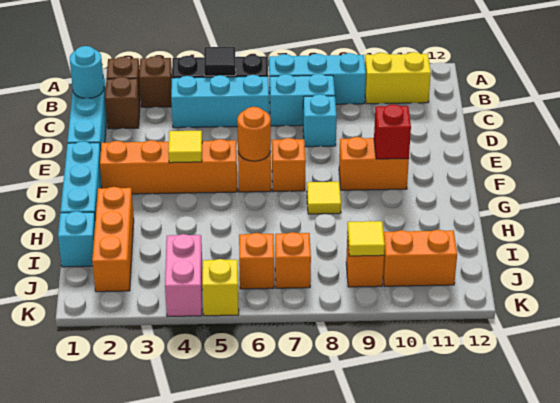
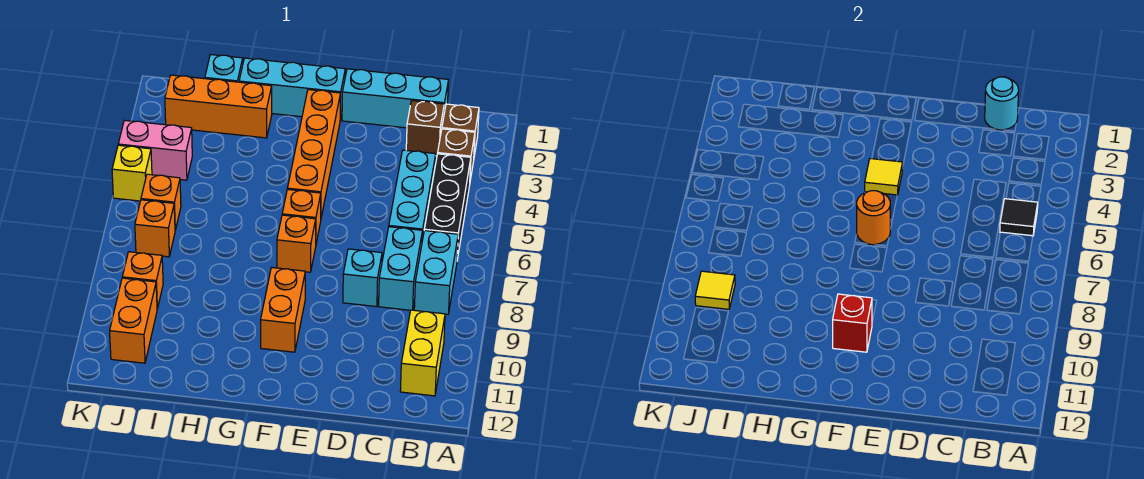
cyan brick B7:B9 level 1 -> cyan brick B7:B8 level 1
yellow tile G8 level 1 -> none

